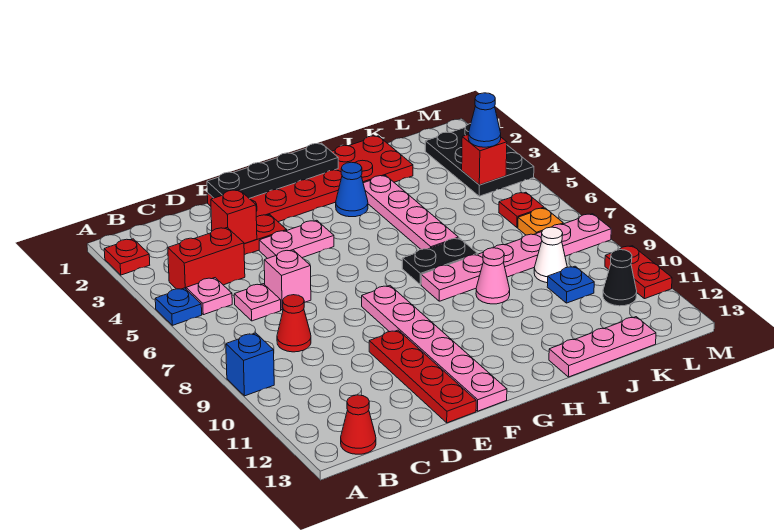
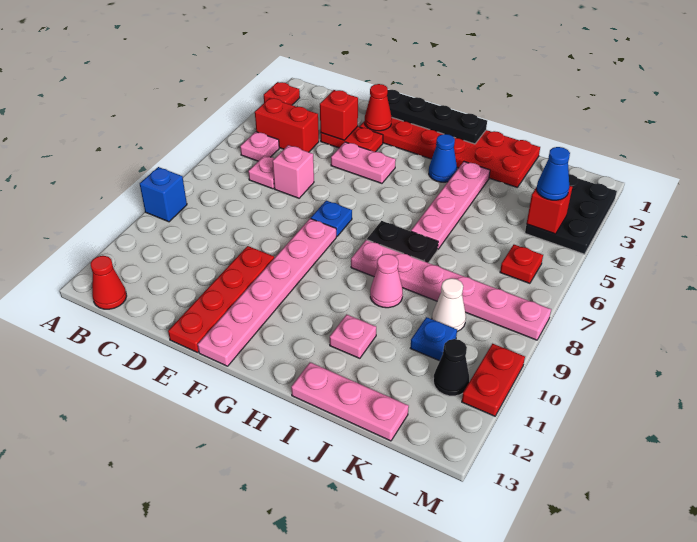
blue plate A5 level 1 -> blue plate F7 level 1
red cone C8 level 1 -> red cone E2 level 2
none -> pink plate I11 level 1
orange plate L7 level 1 -> none

